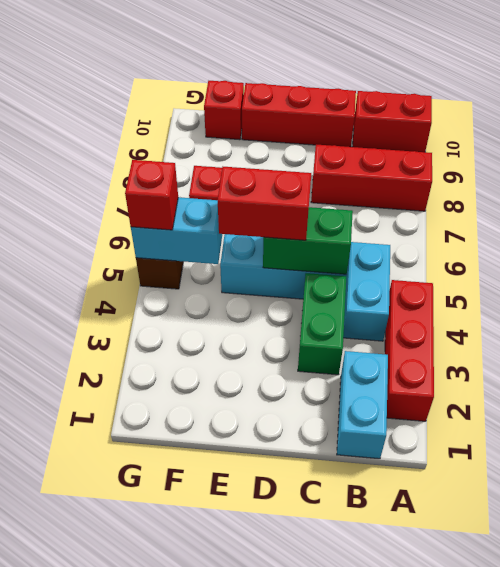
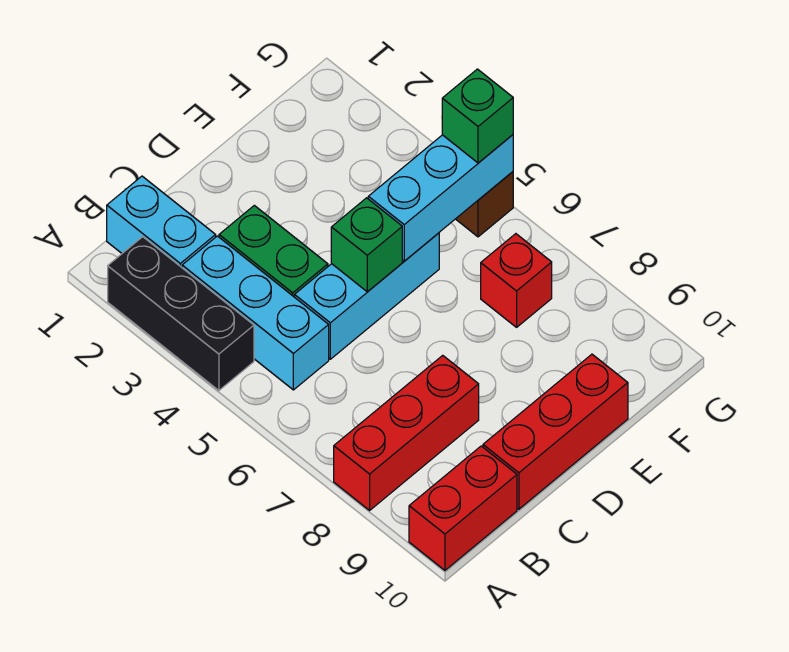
red brick A2:A4 level 1 -> black brick A2:A4 level 1
cyan brick B4:B5 level 1 -> cyan brick B3:B5 level 1
green brick C5:D5 level 2 -> green brick D5 level 2
red brick D5:E5 level 3 -> none
cyan brick F5:G5 level 2 -> cyan brick E5:G5 level 2
red brick F10 level 1 -> none
red brick G5 level 3 -> green brick G5 level 3

